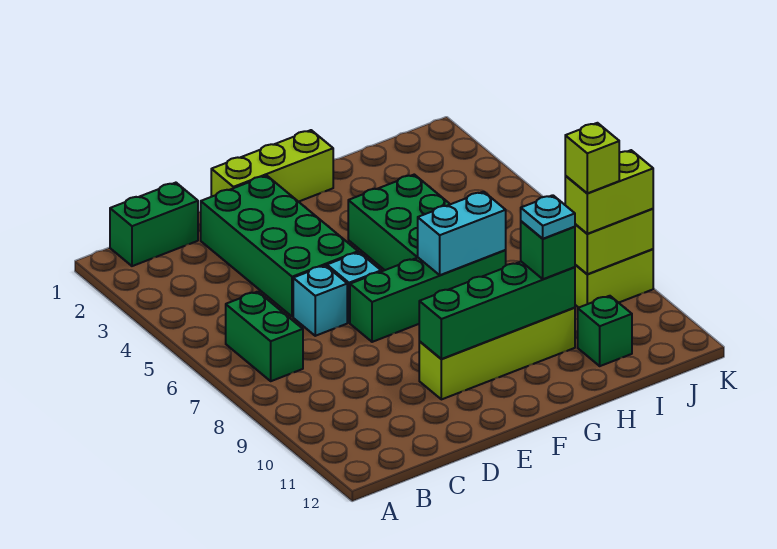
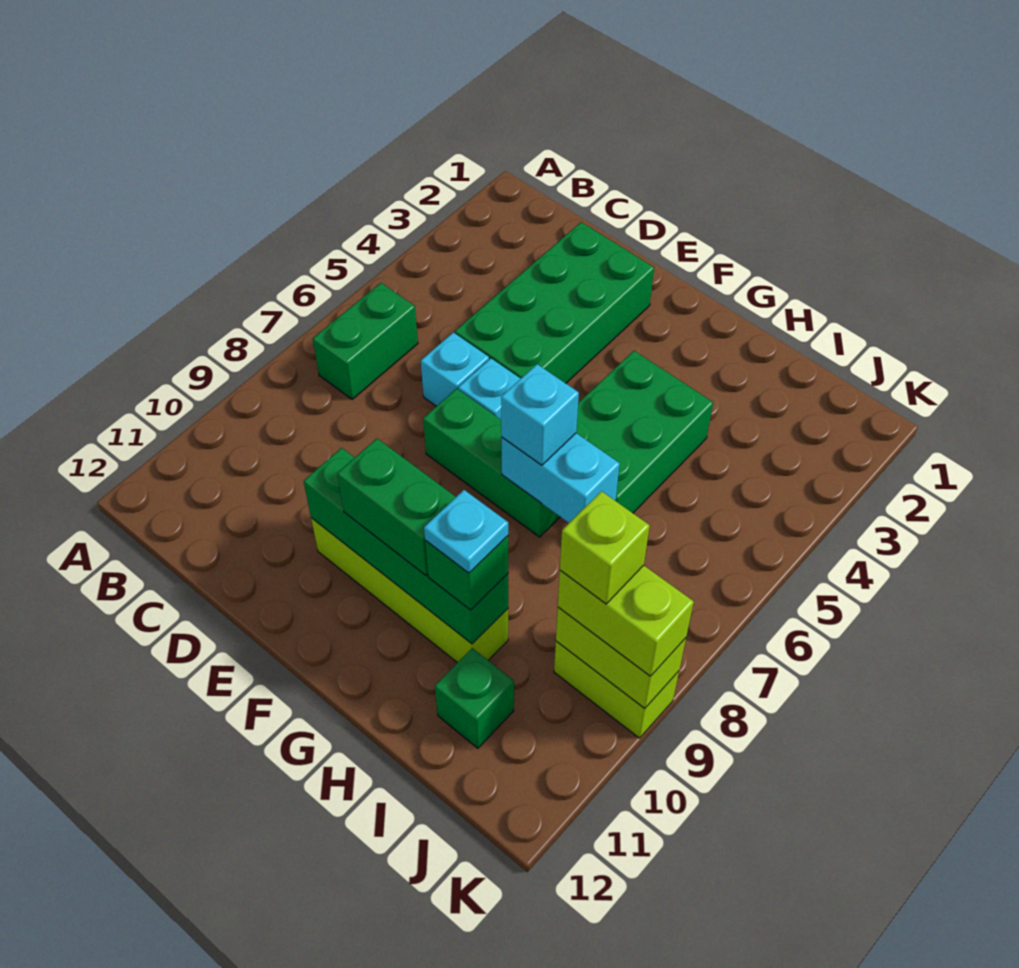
green brick B1:C1 level 1 -> green brick F10:G10 level 3
lime brick E1:G1 level 1 -> none
green brick E7:H7 level 1 -> green brick E7:G7 level 1
none -> cyan brick G7 level 3

